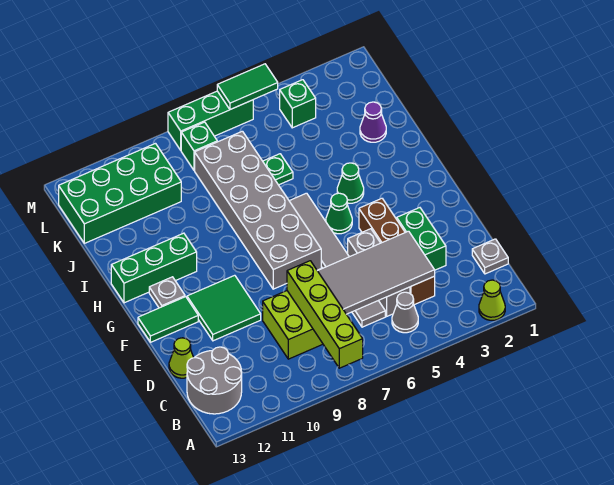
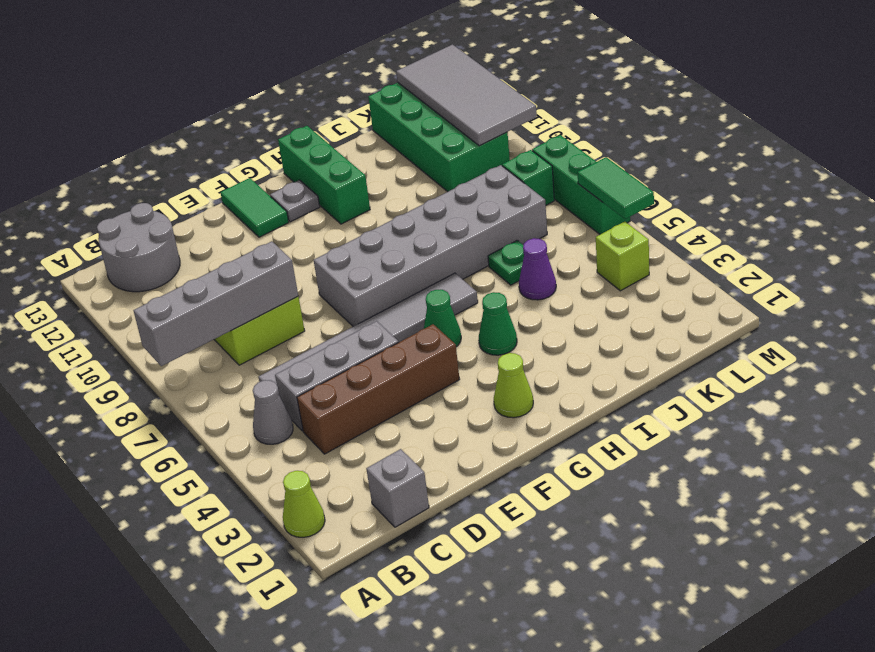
lime brick A8:D8 level 2 -> grey brick A8:D8 level 2
grey plate C1 level 1 -> grey brick C1 level 1
grey tile C4:D7 level 2 -> grey tile L10:M13 level 2
green brick D3:E3 level 1 -> none
lime cone D13 level 1 -> lime cone G2 level 1
green tile E10:F11 level 1 -> none
purple cone J2 level 1 -> purple cone J5 level 1
green brick L4 level 1 -> lime brick L4 level 1

